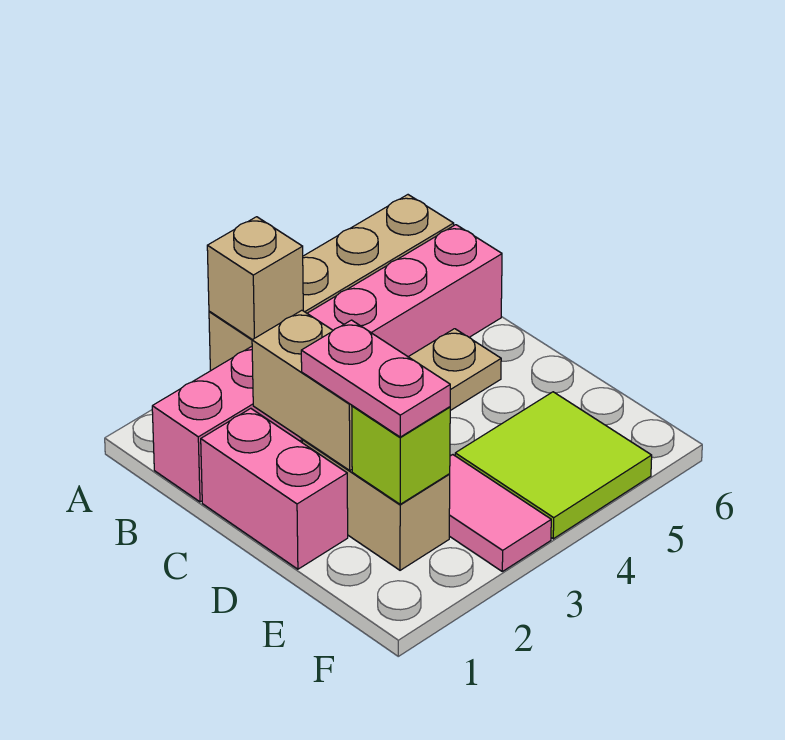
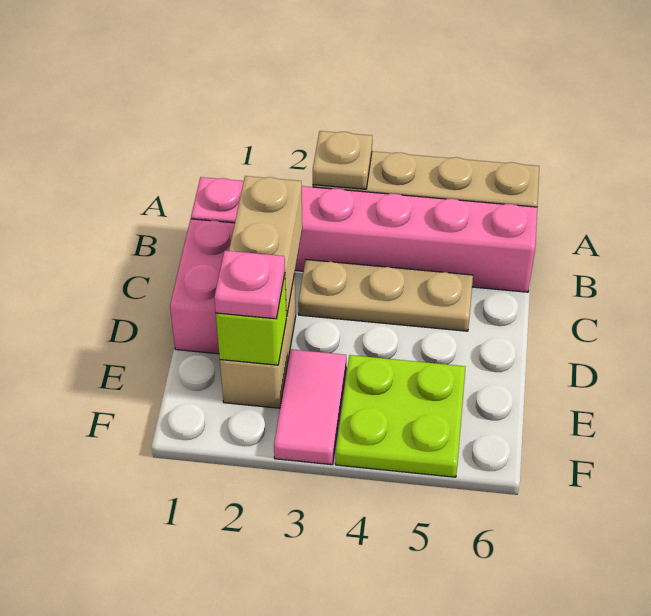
tan brick A3 level 2 -> tan plate A3 level 2
pink plate D2:E2 level 3 -> pink plate E2 level 3
lime tile E4:F5 level 1 -> lime plate E4:F5 level 1

